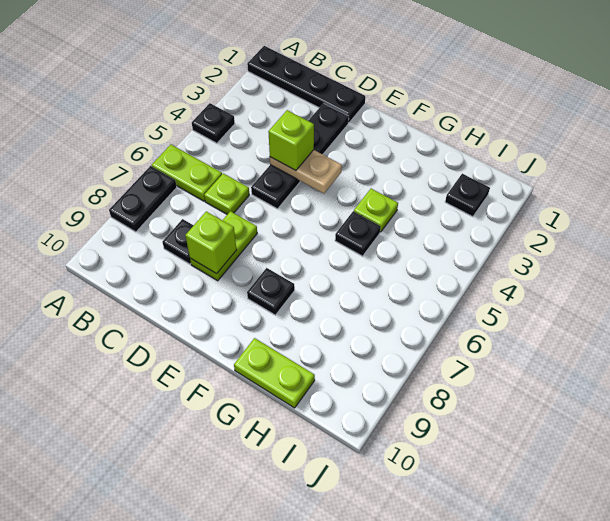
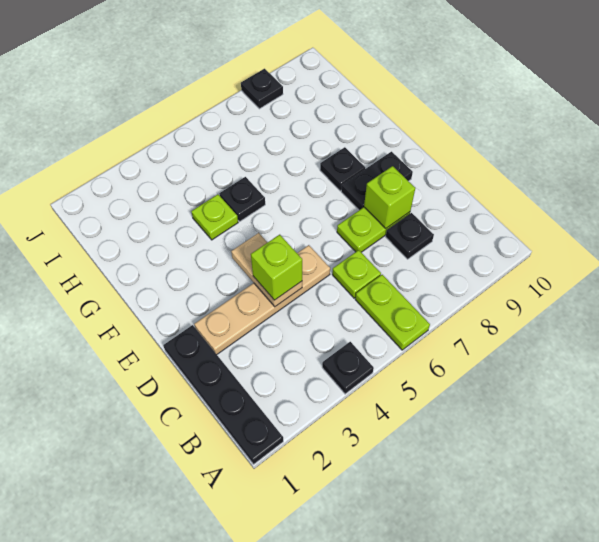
black plate A7:A8 level 1 -> black plate E8:E9 level 1
black plate D2:D5 level 1 -> tan plate D2:D5 level 1
lime plate G10:H10 level 1 -> none
black plate I2 level 1 -> black plate J8 level 1

